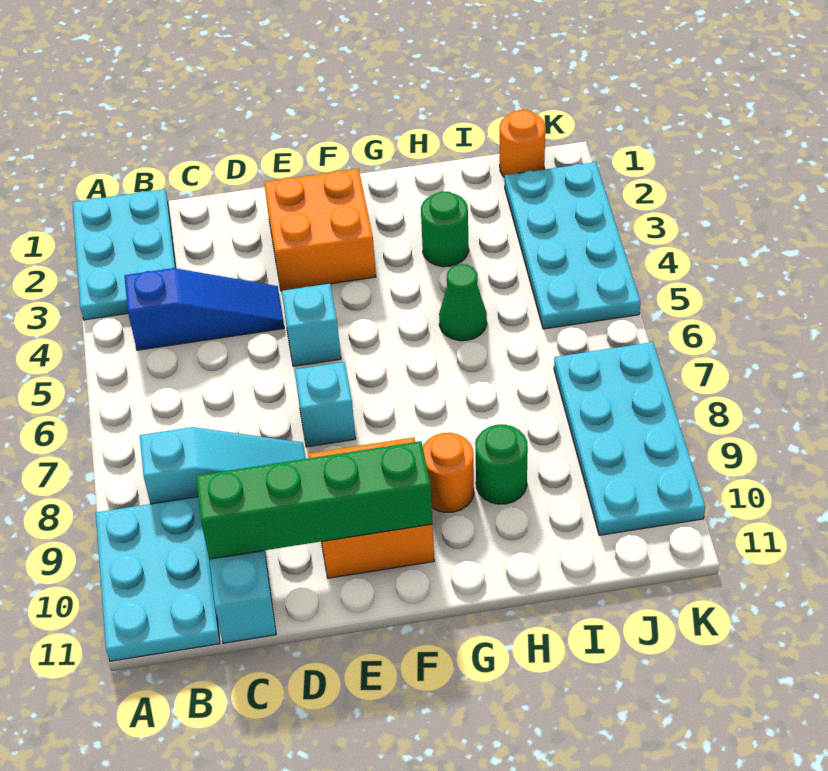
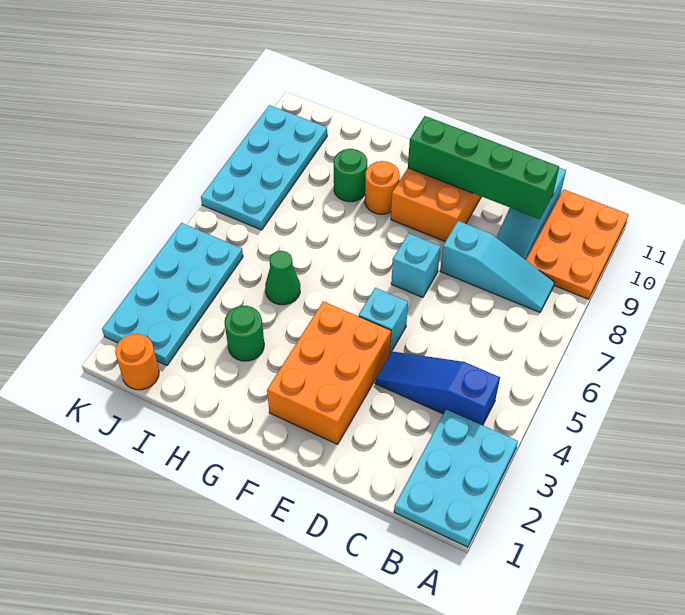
cyan plate A9:B11 level 1 -> orange plate A9:B11 level 1
cyan slope B8:D8 level 1 top B -> cyan slope B8:D8 level 1 top D
orange brick E2:F3 level 1 -> orange brick E2:F4 level 1

